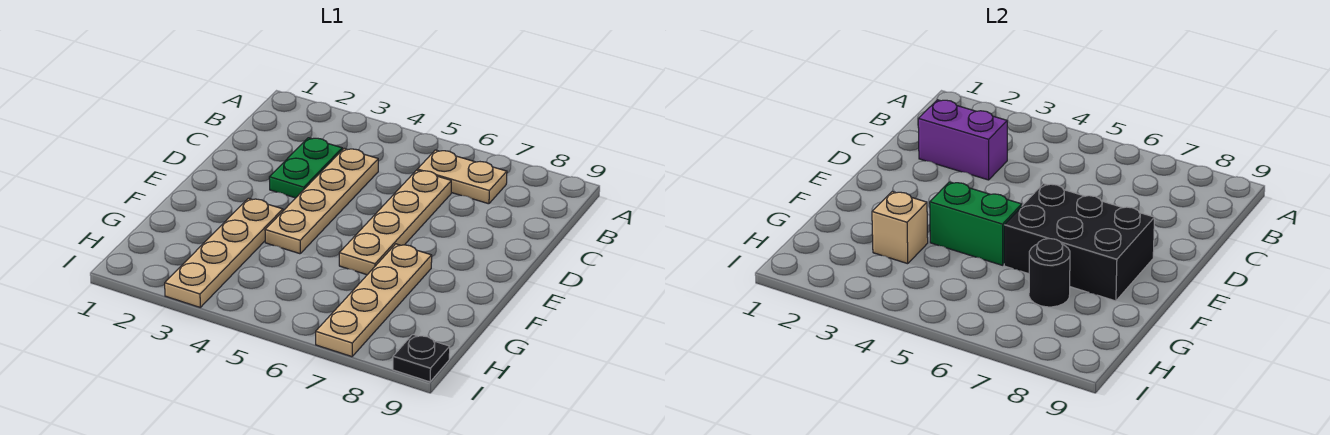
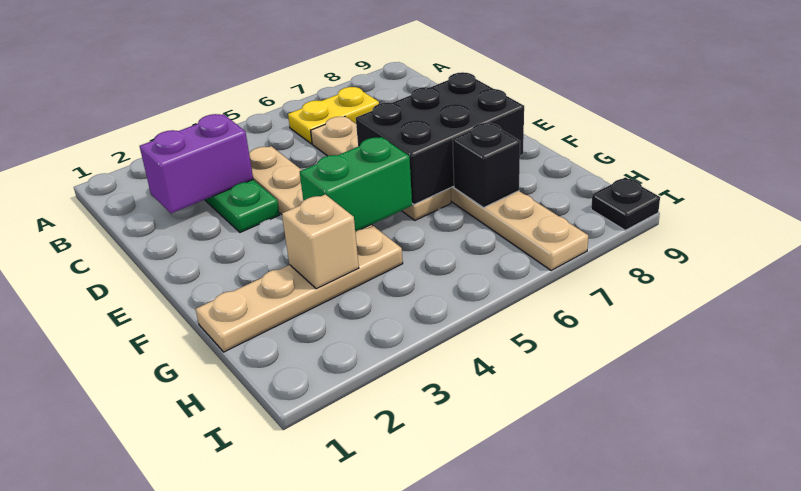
tan plate B6:B7 level 1 -> yellow plate B6:B7 level 1
tan plate F3:I3 level 1 -> tan plate G1:G4 level 1
black round brick G7 level 2 -> black brick G7 level 2

